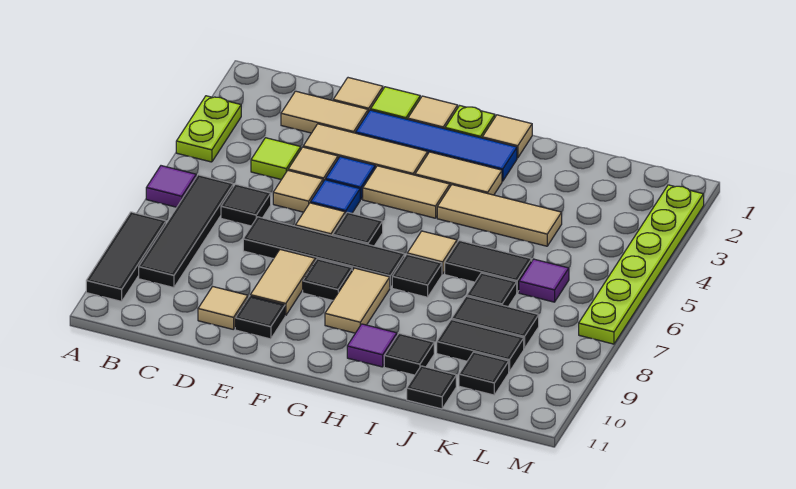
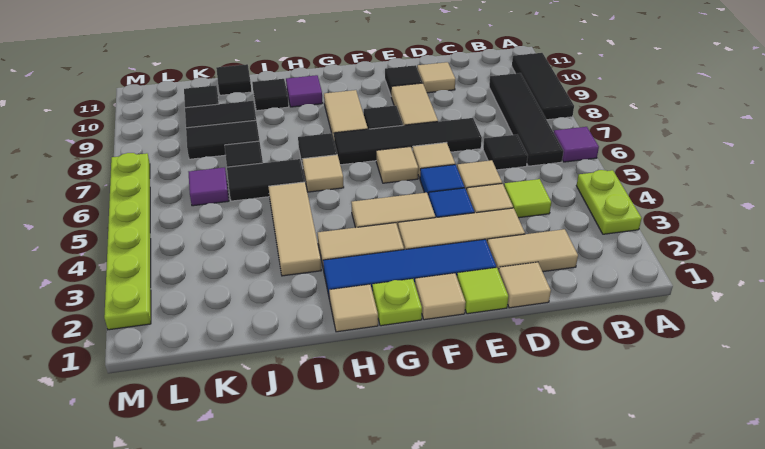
black tile F6 level 1 -> tan tile F6 level 1
tan tile H4:J4 level 1 -> tan tile I3:I5 level 1

